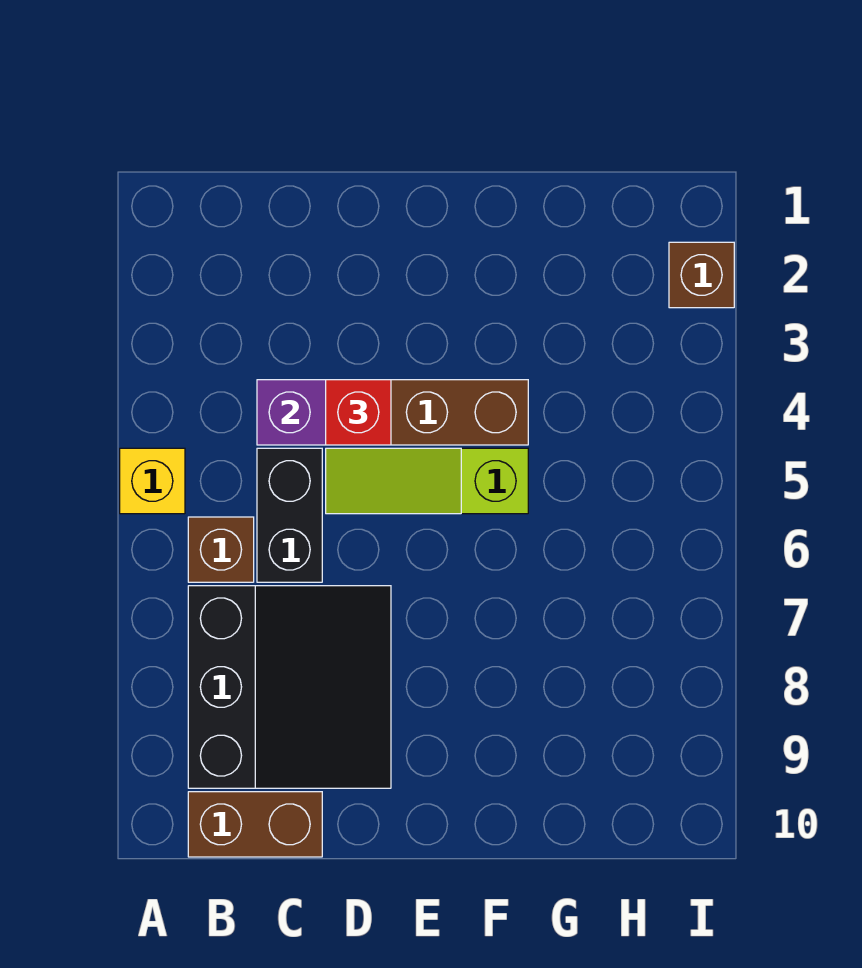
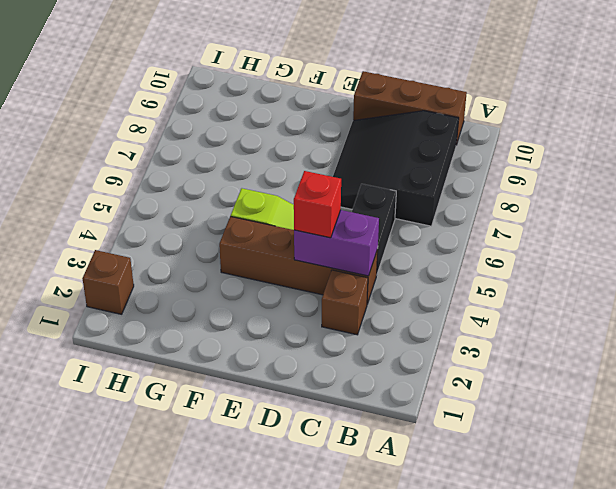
yellow brick A5 level 1 -> none
brown brick B6 level 1 -> brown brick C3 level 1
brown brick B10:C10 level 1 -> brown brick B10:D10 level 1

